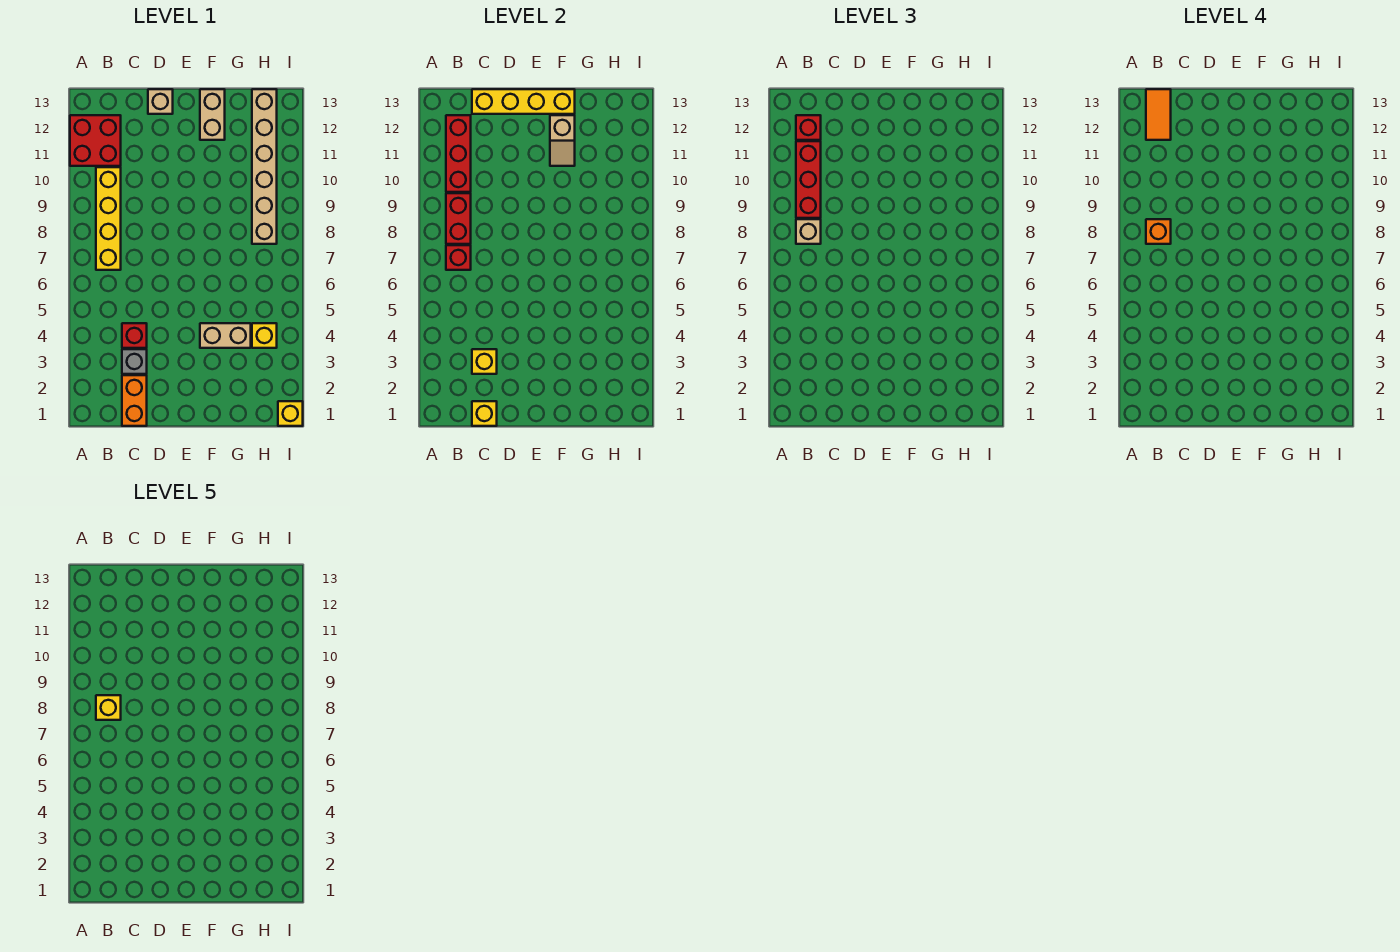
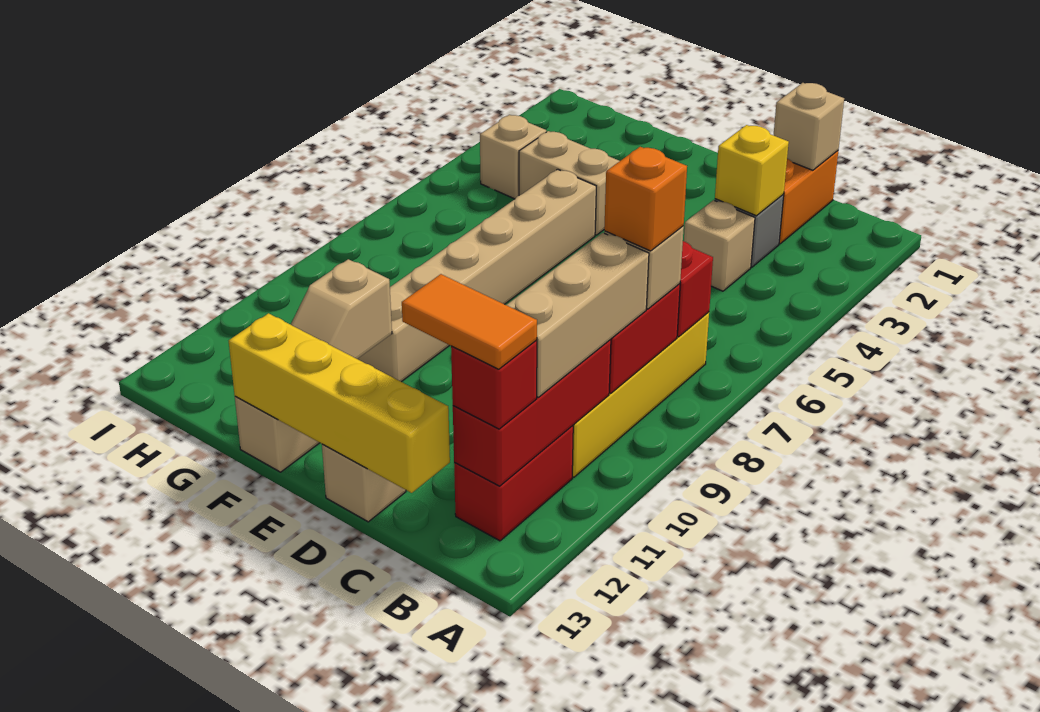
red brick A11:B12 level 1 -> red brick B11:B12 level 1
yellow brick B8 level 5 -> none
red brick B9:B11 level 3 -> tan brick B9:B11 level 3
orange tile B12:B13 level 4 -> orange tile B12:C12 level 4
yellow brick C1 level 2 -> tan brick C1 level 2
red brick C4 level 1 -> tan brick C4 level 1
tan slope F11:F12 level 2 top 12 -> tan slope F11:F12 level 2 top 11
yellow brick H4 level 1 -> tan brick H4 level 1
tan brick H8:H13 level 1 -> tan brick F5:F10 level 1
yellow brick I1 level 1 -> none

